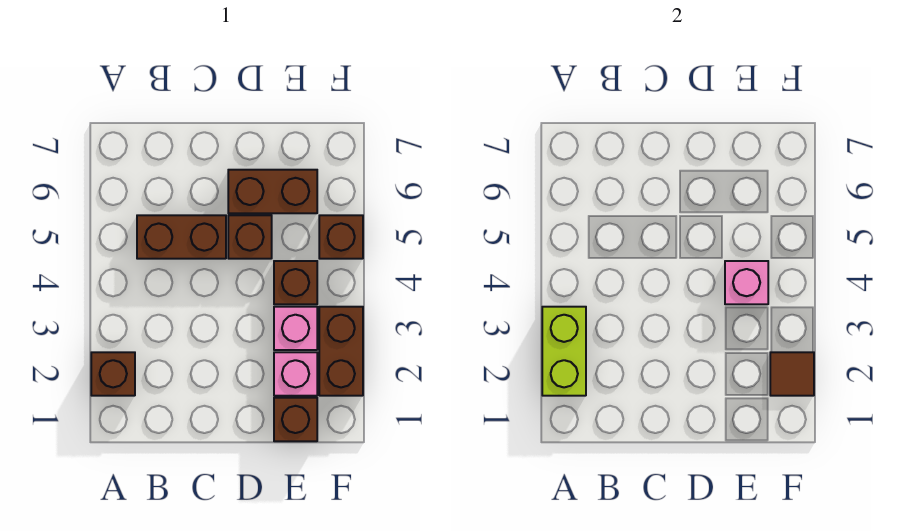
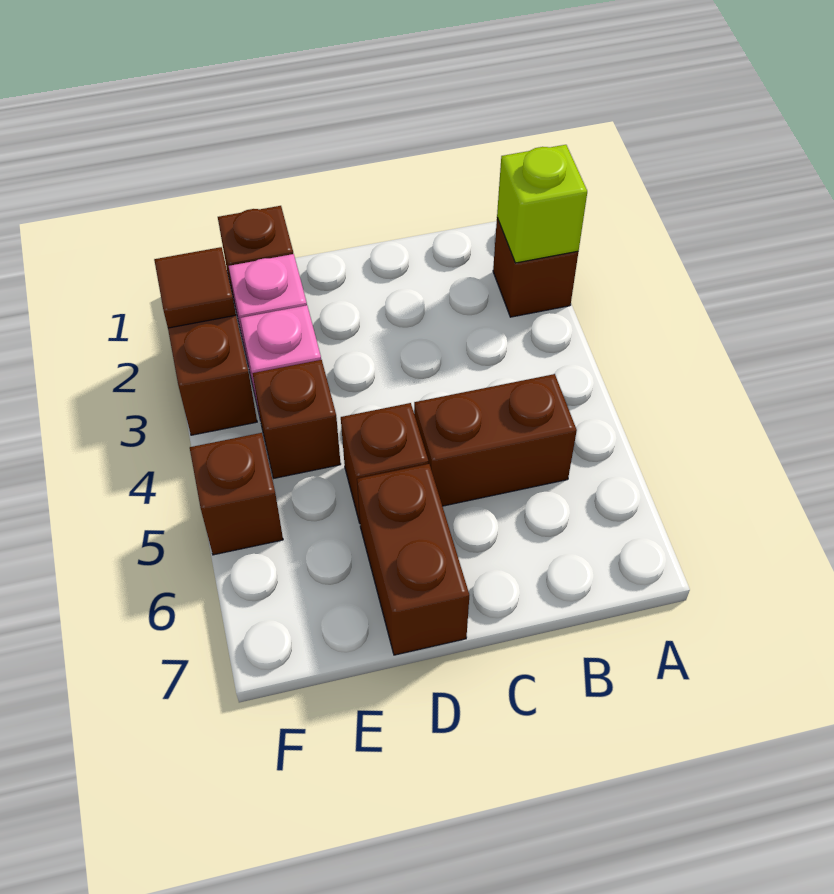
lime brick A2:A3 level 2 -> lime brick A2 level 2
brown brick D6:E6 level 1 -> brown brick D6:D7 level 1
pink brick E4 level 2 -> none

